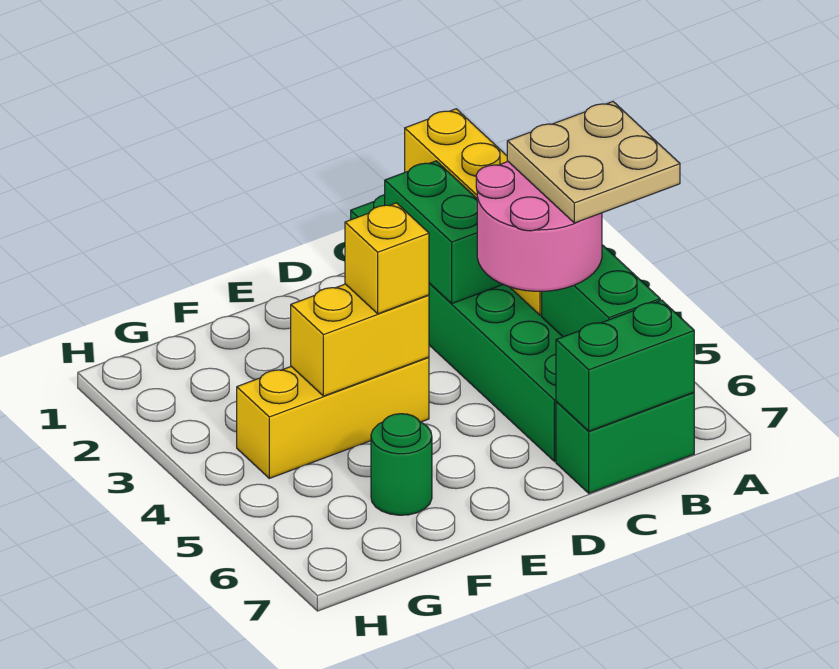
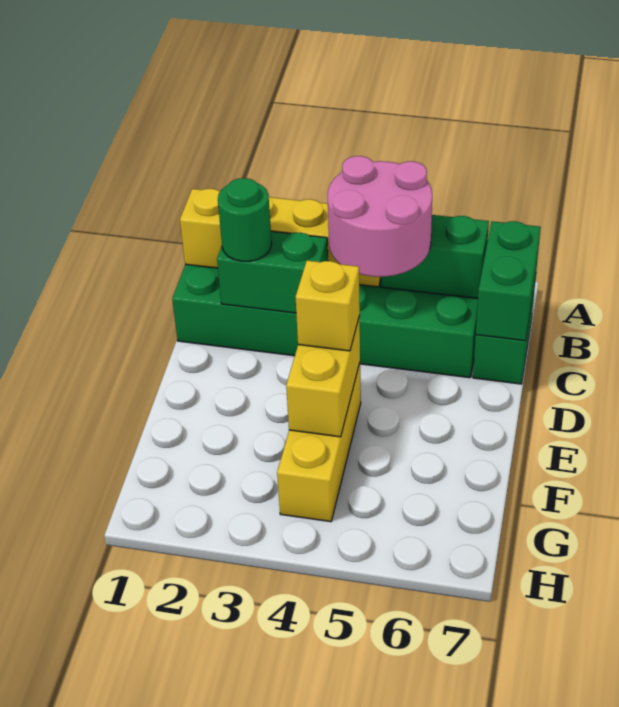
tan plate A4:B5 level 4 -> none
green round brick F6 level 1 -> green round brick C2 level 3

